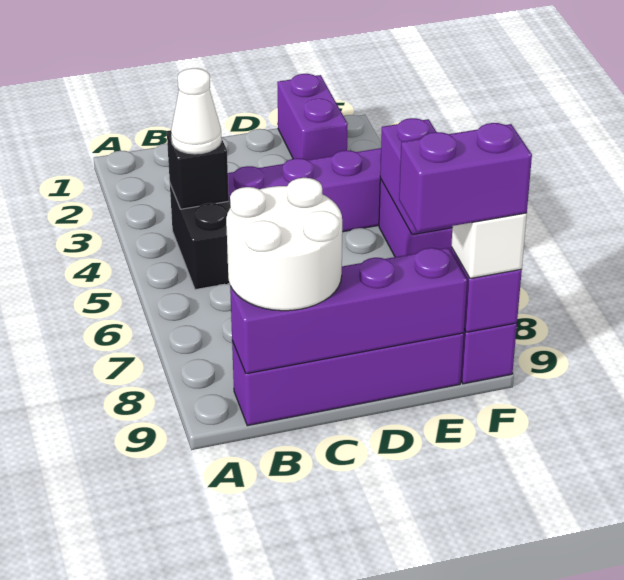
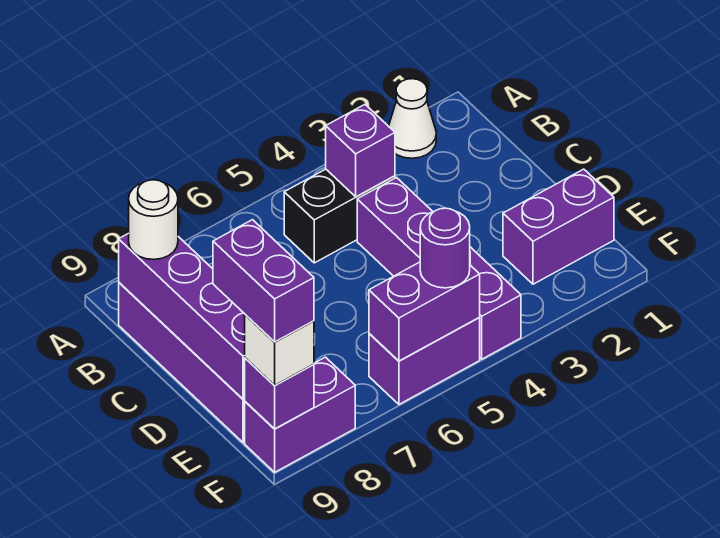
black brick B4 level 2 -> purple brick B4 level 2
white cone B4 level 3 -> white cone A2 level 1
white round brick B8:C9 level 3 -> white round brick B9 level 3
none -> purple round brick F5 level 3

